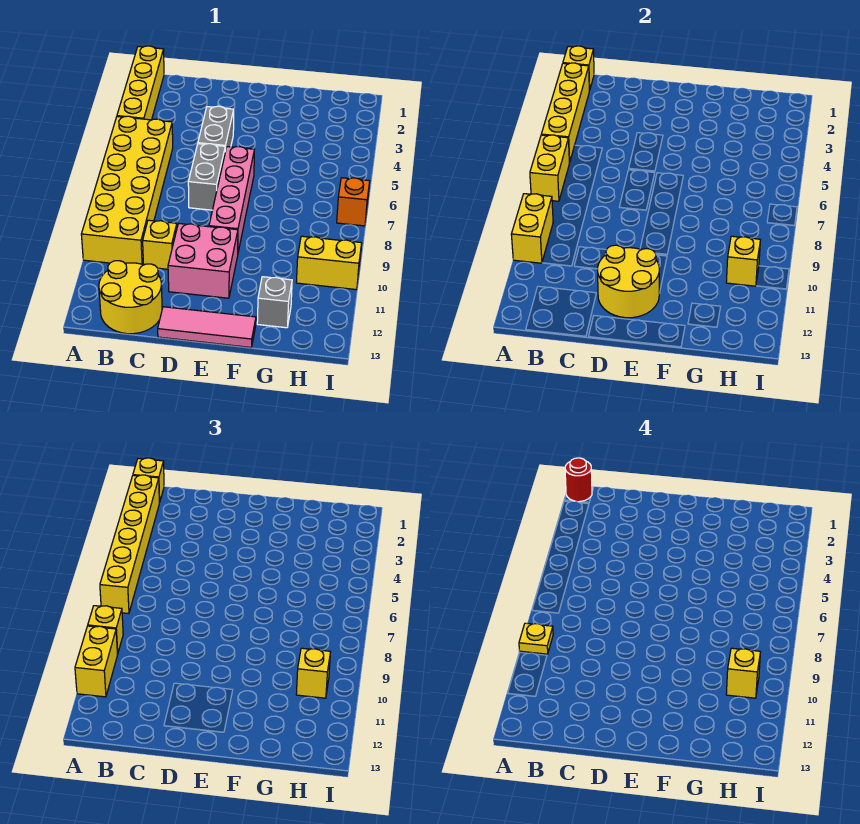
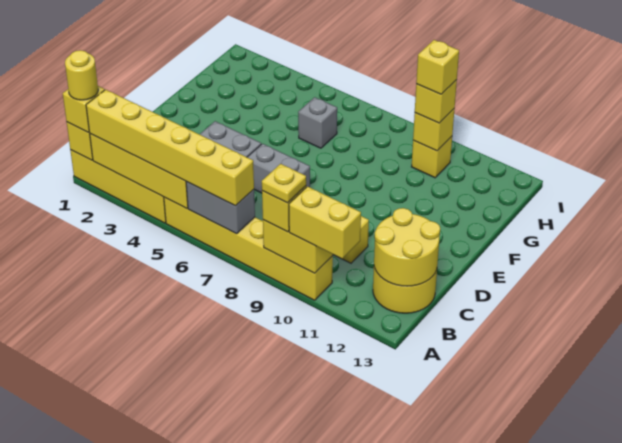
red round brick A1 level 4 -> yellow round brick A1 level 4
yellow brick A5:B10 level 1 -> yellow brick A5:A10 level 1
yellow brick A6:A7 level 2 -> grey brick A6:A7 level 2
pink brick D10:E11 level 1 -> none
yellow round brick D11:E12 level 2 -> yellow round brick B12:C13 level 2
pink tile D13:F13 level 1 -> none
pink brick E6:E9 level 1 -> none
grey brick G12 level 1 -> grey brick G6 level 1
yellow brick H10:I10 level 1 -> yellow brick H10 level 1
orange brick I7 level 1 -> none

